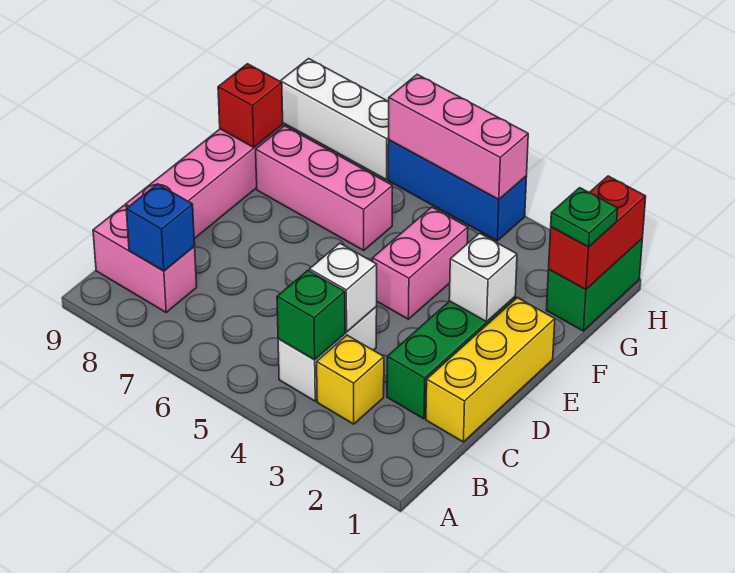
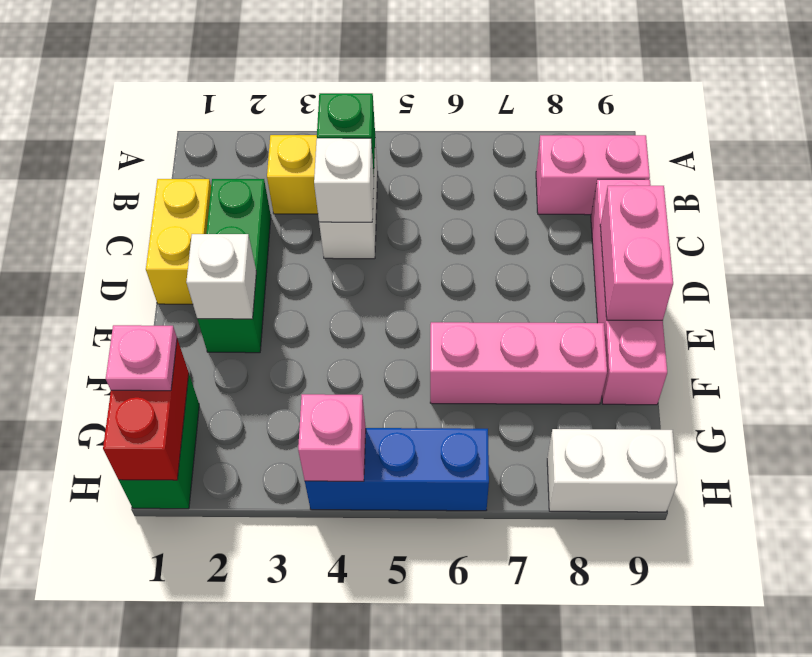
blue brick B8 level 2 -> none
yellow brick C1:E1 level 1 -> yellow brick C1:D1 level 1
pink brick E4:F4 level 1 -> pink brick D9:E9 level 2
red brick F9 level 2 -> none
green plate G1 level 3 -> pink plate G1 level 3
pink brick H4:H6 level 2 -> pink brick H4 level 2
white brick H7:H9 level 1 -> white brick H8:H9 level 1

